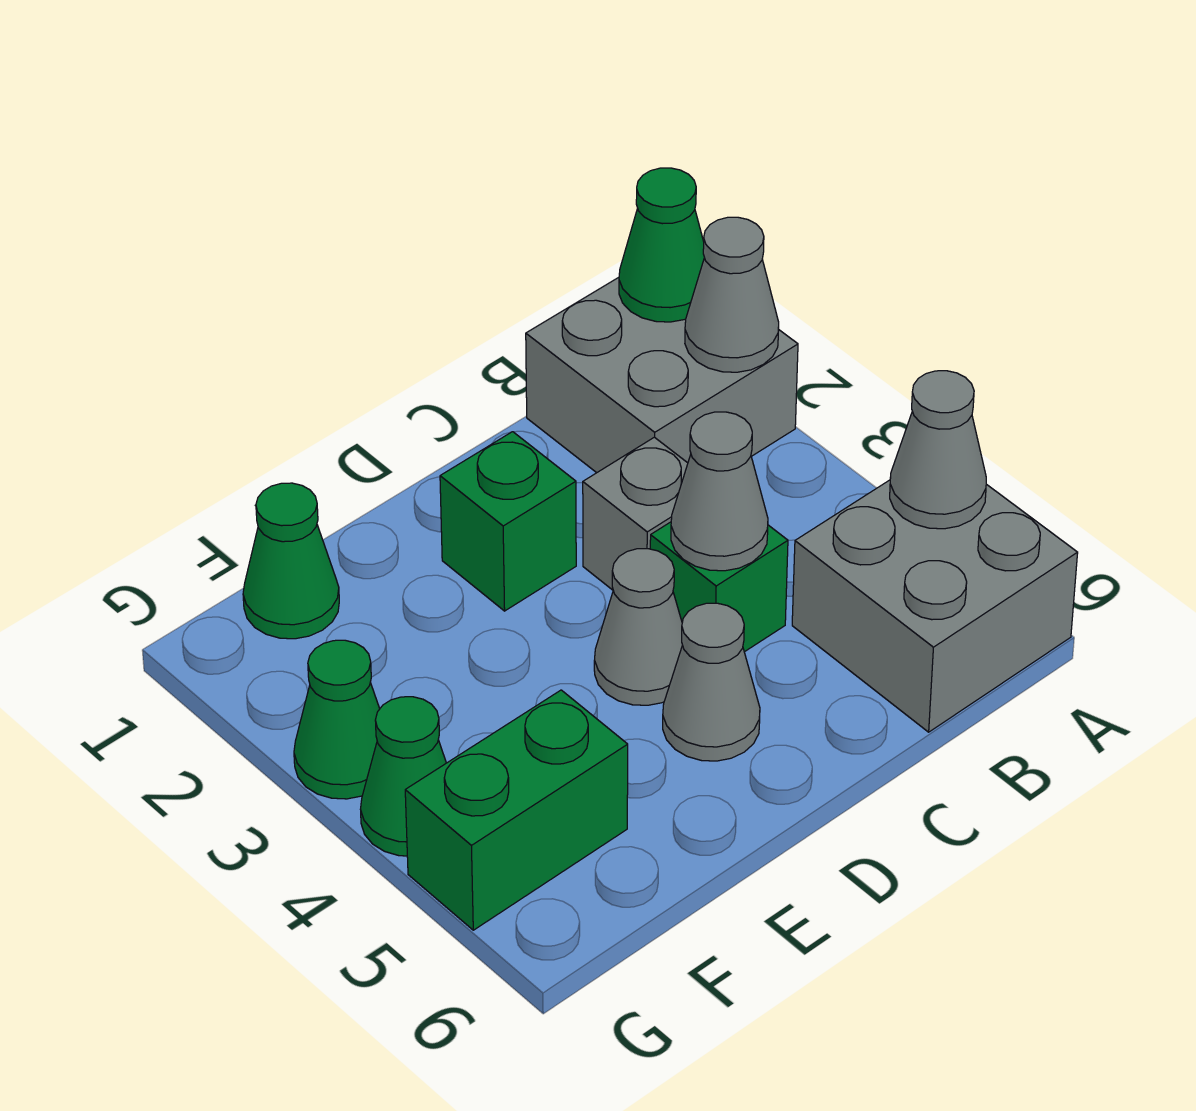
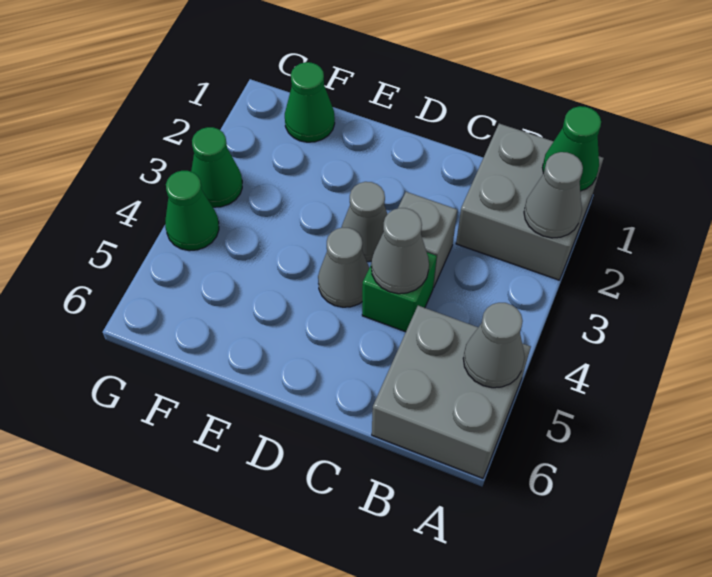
green brick D2 level 1 -> none
grey cone D5 level 1 -> grey cone D3 level 1
green brick F5:G5 level 1 -> none

